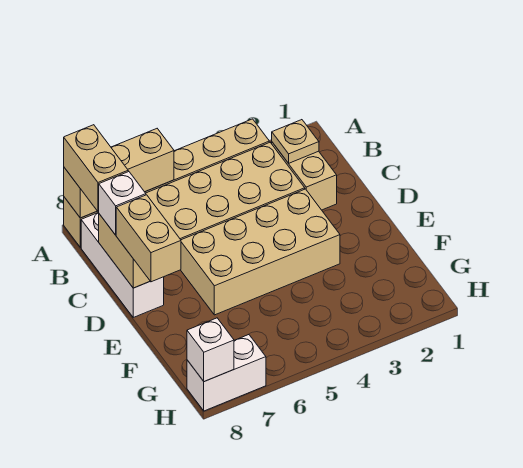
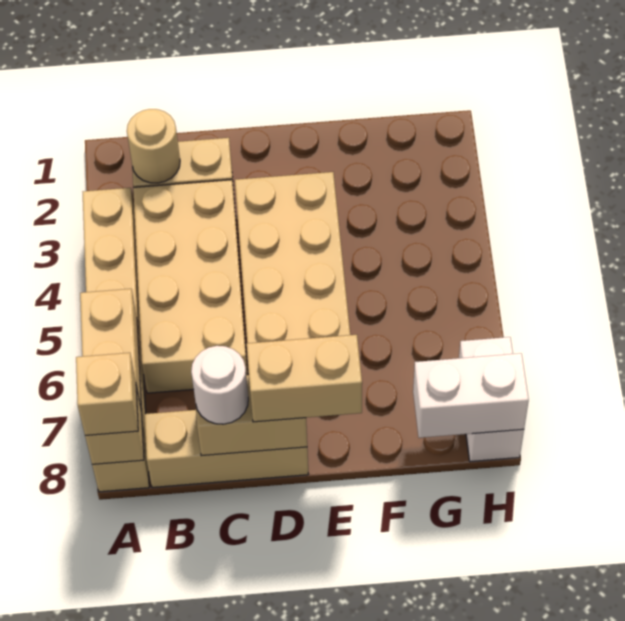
tan brick A8:B8 level 3 -> tan brick A8 level 3
tan plate B2 level 2 -> tan round brick B2 level 2
white brick B8:D8 level 1 -> tan brick B8:D8 level 1
white brick C8 level 3 -> white round brick C8 level 3
white brick H8 level 2 -> white brick G8:H8 level 2

